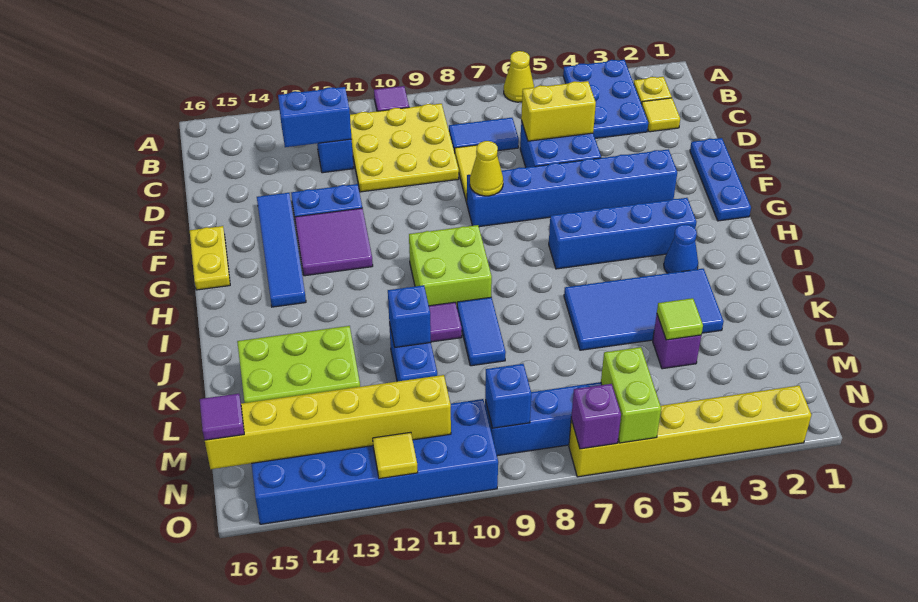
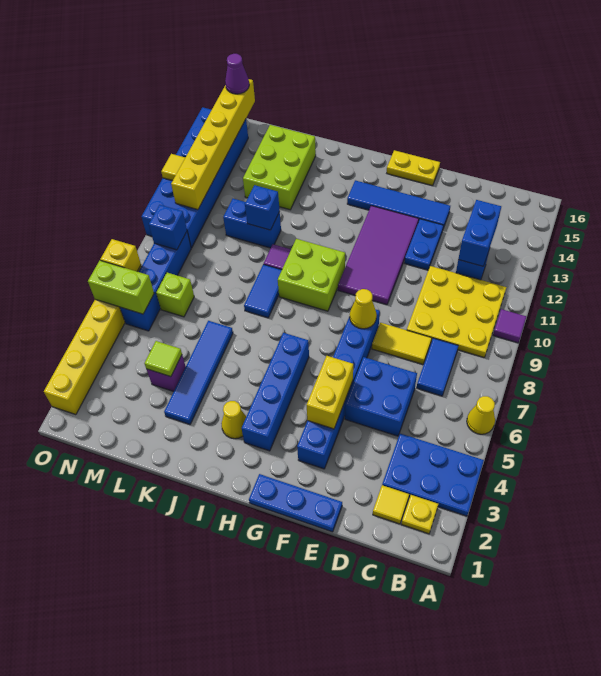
yellow brick D5:D6 level 2 -> yellow brick F4:F5 level 2
purple tile F12:G13 level 1 -> purple tile F10:G13 level 1
blue cone I3 level 1 -> yellow cone I3 level 1
blue tile J3:K6 level 1 -> blue tile K3:K6 level 1
blue tile J9:K9 level 1 -> blue tile J8:J9 level 1
none -> lime brick M7 level 1
purple tile N16 level 3 -> purple cone N16 level 3
purple brick O7 level 2 -> yellow brick O7 level 2

